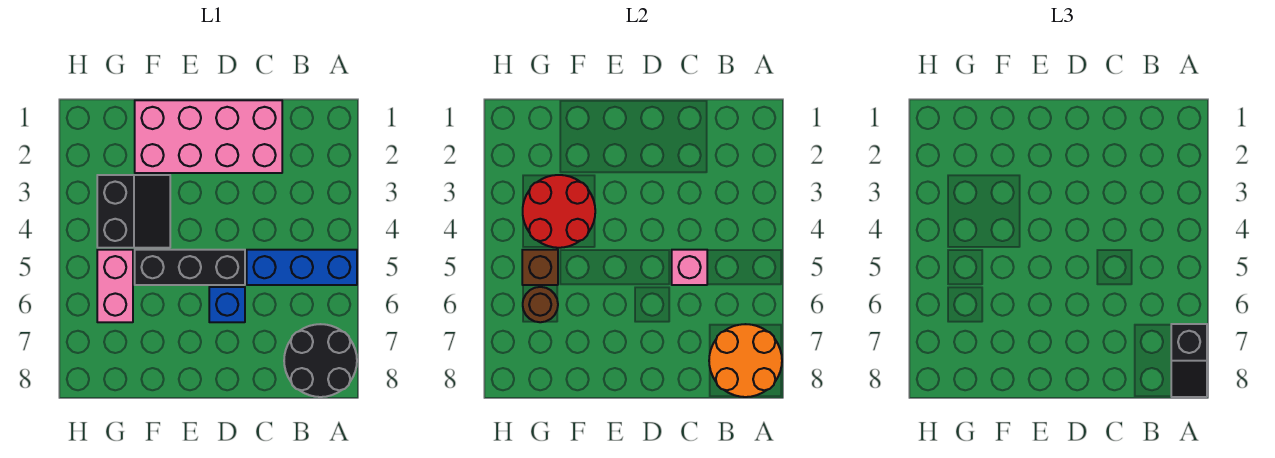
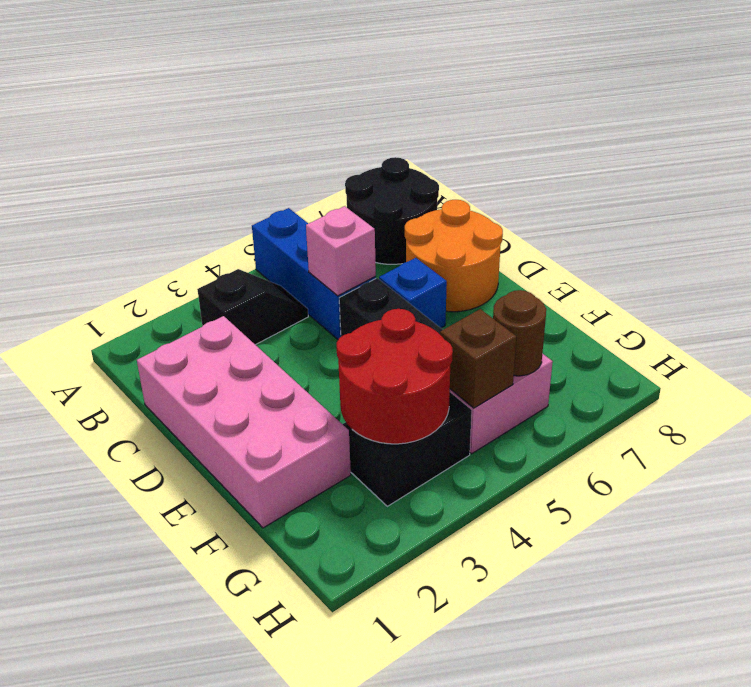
orange round brick A7:B8 level 2 -> orange round brick C7:D8 level 1
black slope A7:A8 level 3 top 7 -> black slope B3:B4 level 1 top 3

